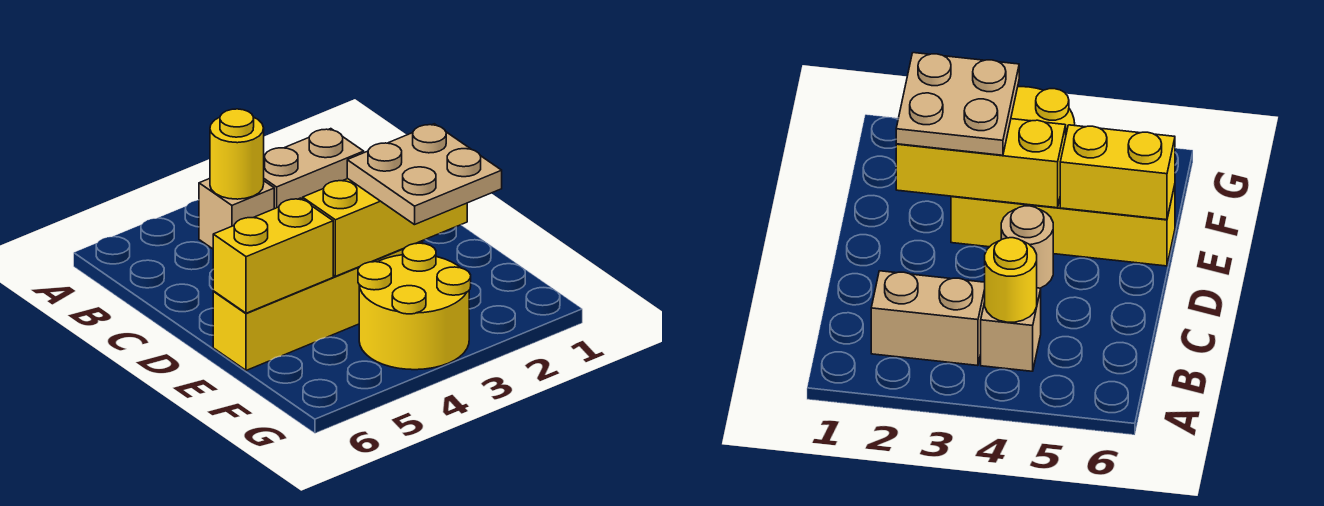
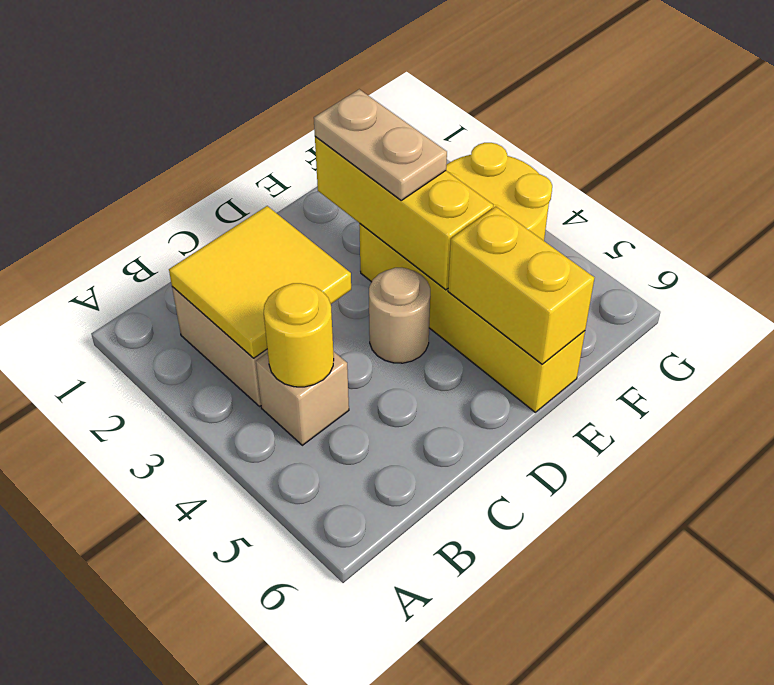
none -> yellow tile B2:C3 level 2
tan plate E2:F3 level 3 -> tan plate E2:E3 level 3

